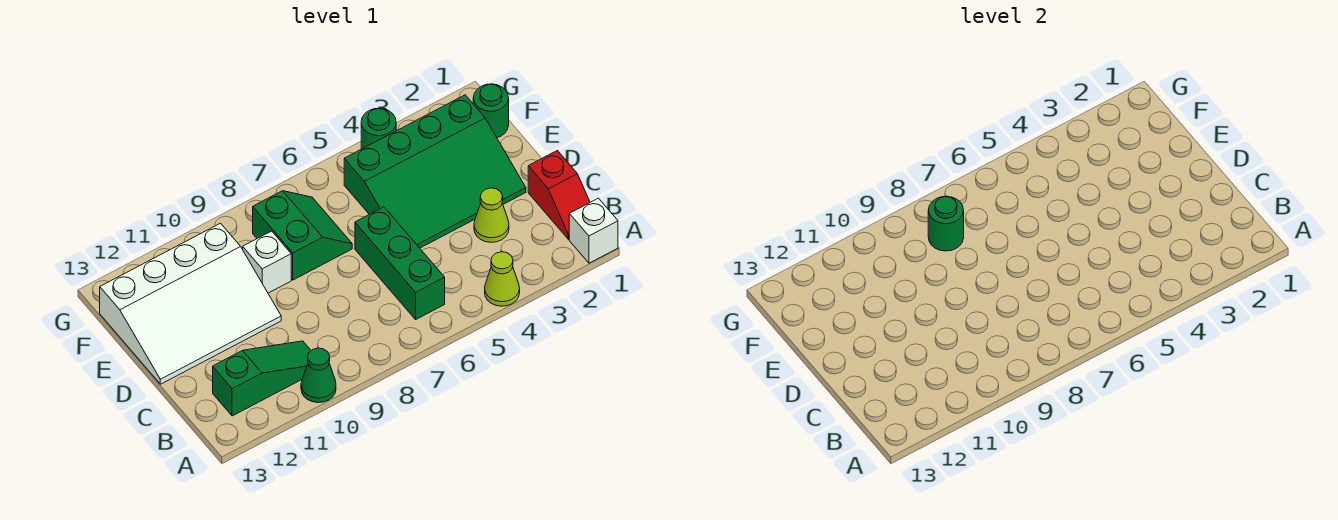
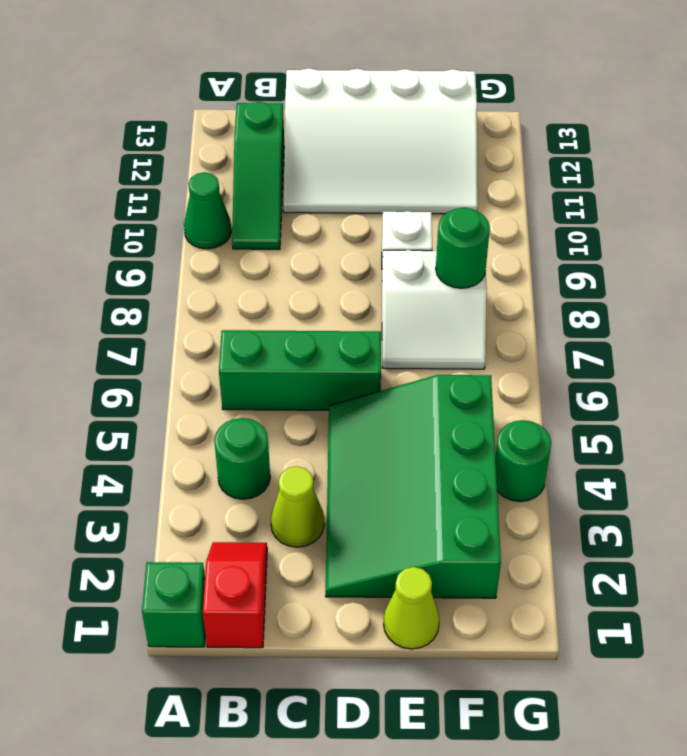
white brick A1 level 1 -> green brick A1 level 1
lime cone A4 level 1 -> lime cone E1 level 1
red slope B1:C1 level 1 top C -> red slope B1:B2 level 1 top 1
white slope D10:F13 level 1 top F -> white slope C11:F13 level 1 top 13
green slope E7:F8 level 1 top 8 -> white slope E7:F8 level 1 top 8
green round brick F1 level 1 -> green round brick B4 level 1

